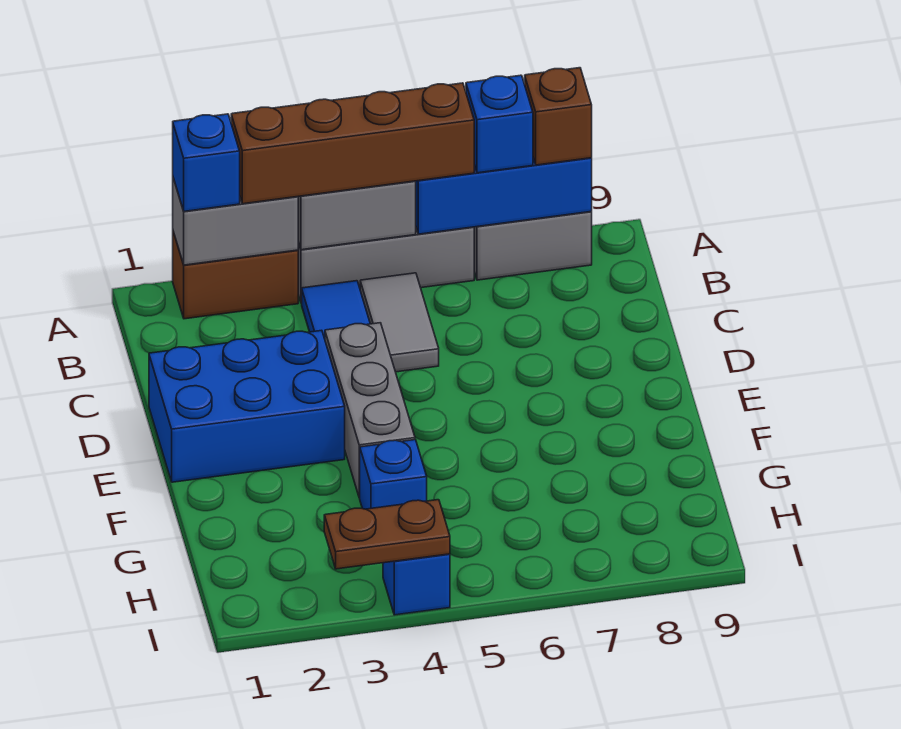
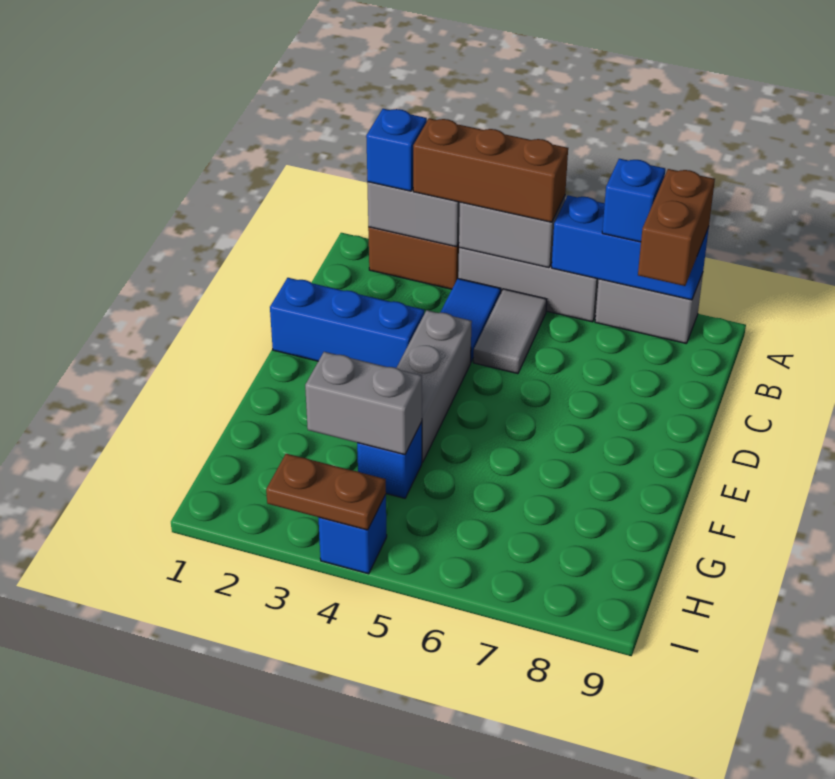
brown brick A3:A6 level 3 -> brown brick A3:A5 level 3
brown brick A8 level 3 -> brown brick A8:B8 level 3
blue brick D1:E3 level 1 -> blue brick D1:D3 level 1
none -> grey brick G3:G4 level 2

